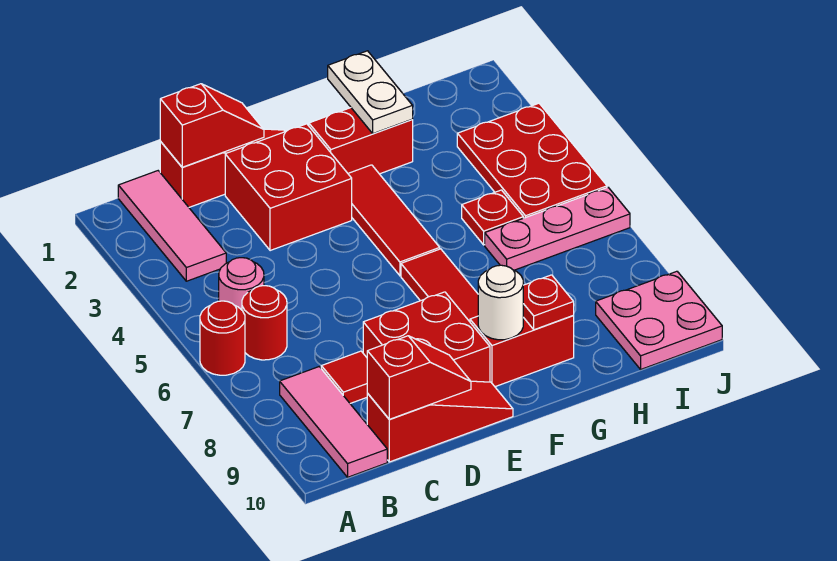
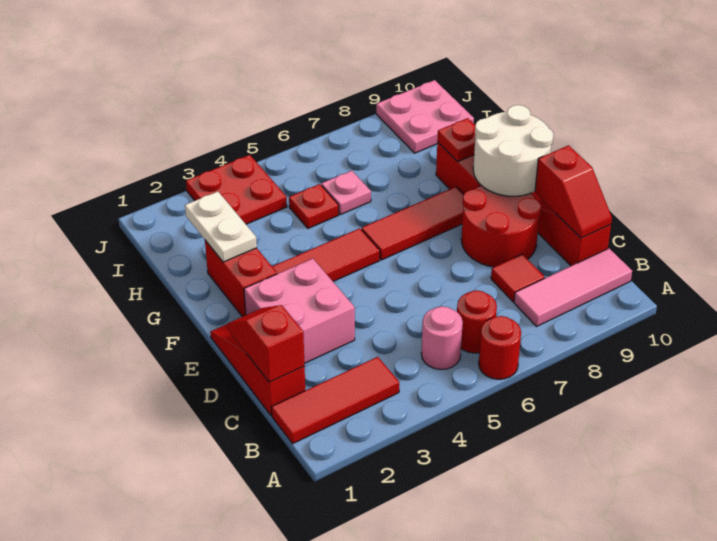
pink tile B1:B3 level 1 -> red tile B1:B3 level 1
red slope C10:D10 level 2 top C -> red slope C10:D10 level 2 top D
red brick D2:E3 level 1 -> pink brick D2:E3 level 1
red brick D8:E9 level 1 -> red round brick D8:E9 level 1
white round brick F9 level 2 -> white round brick E9:F10 level 2
white plate G1:G2 level 2 -> white plate G2:H2 level 2
pink plate H6:J6 level 1 -> pink plate H6 level 1
red plate I3:J5 level 1 -> red plate I3:J4 level 1

